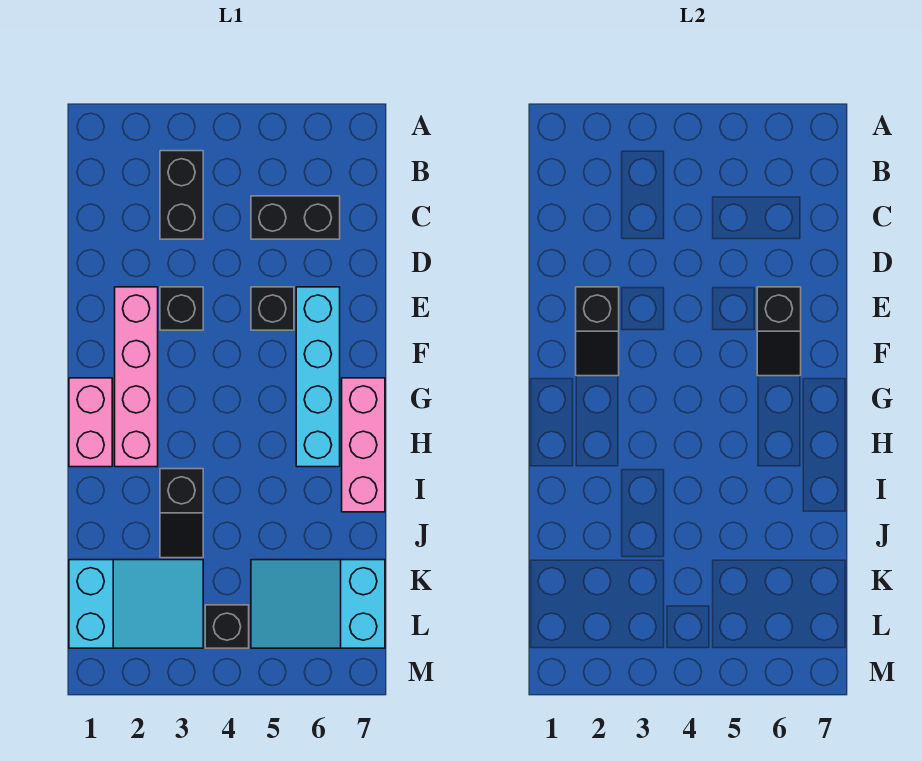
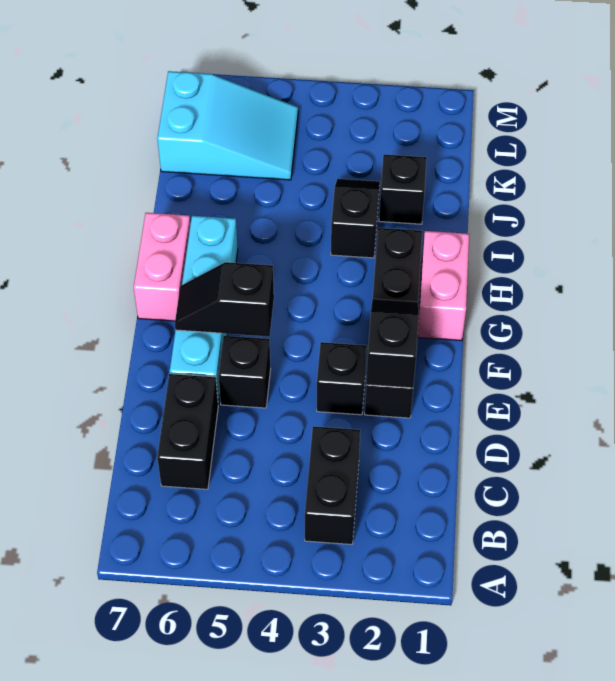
black brick C5:C6 level 1 -> black brick C6:D6 level 1
pink brick E2:H2 level 1 -> black brick E2:H2 level 1
black slope E6:F6 level 2 top E -> black slope F5:F6 level 2 top 5
pink brick G7:I7 level 1 -> pink brick G7:H7 level 1
cyan slope K1:L3 level 1 top 1 -> none
black brick L4 level 1 -> black brick J2 level 1

